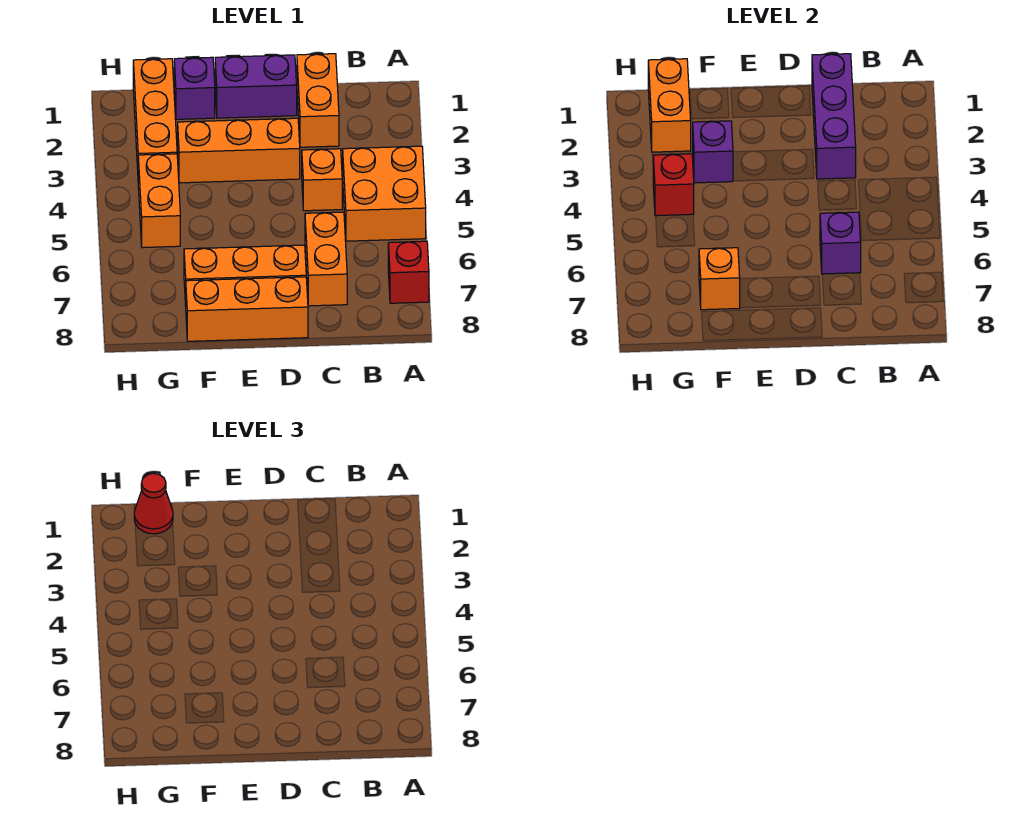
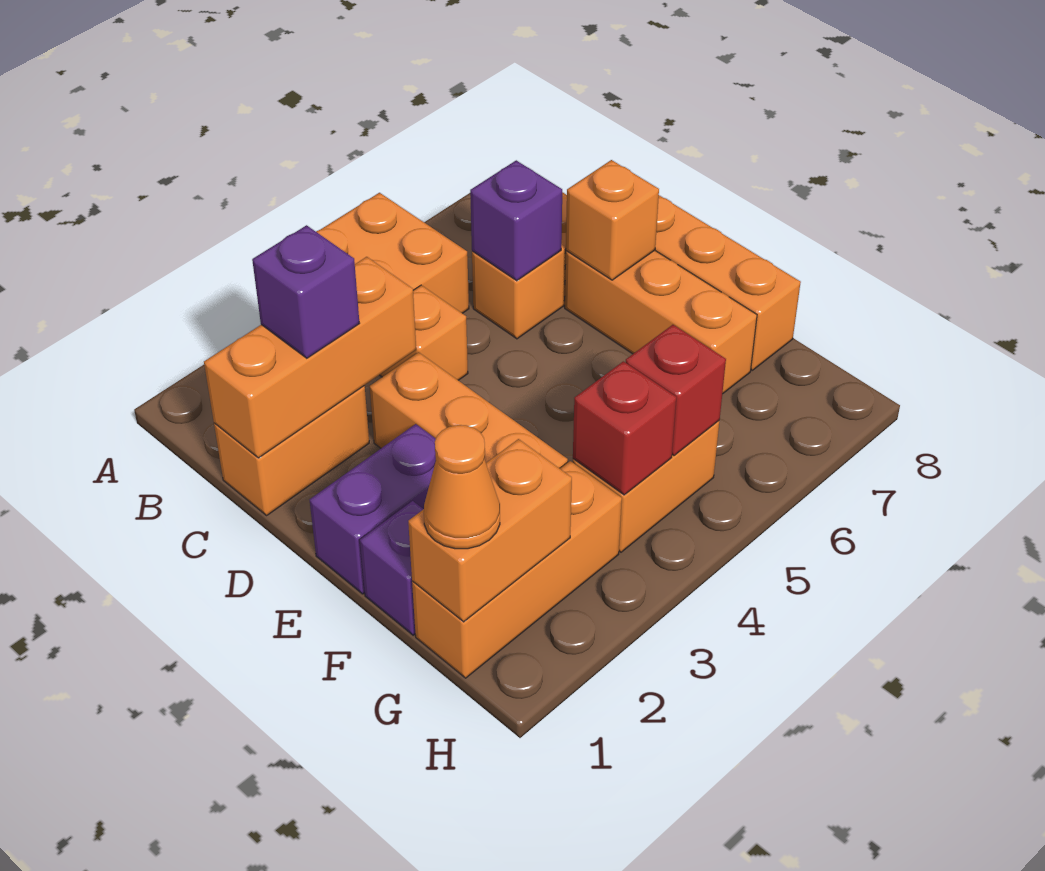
red brick A7 level 1 -> red brick G5 level 2
purple brick C1:C3 level 2 -> orange brick C1:C3 level 2
purple brick D1:E1 level 1 -> purple brick E1:E2 level 1
purple brick F3 level 2 -> purple brick C2 level 3
orange brick F7 level 2 -> orange brick D7 level 2
red cone G1 level 3 -> orange cone G1 level 3

